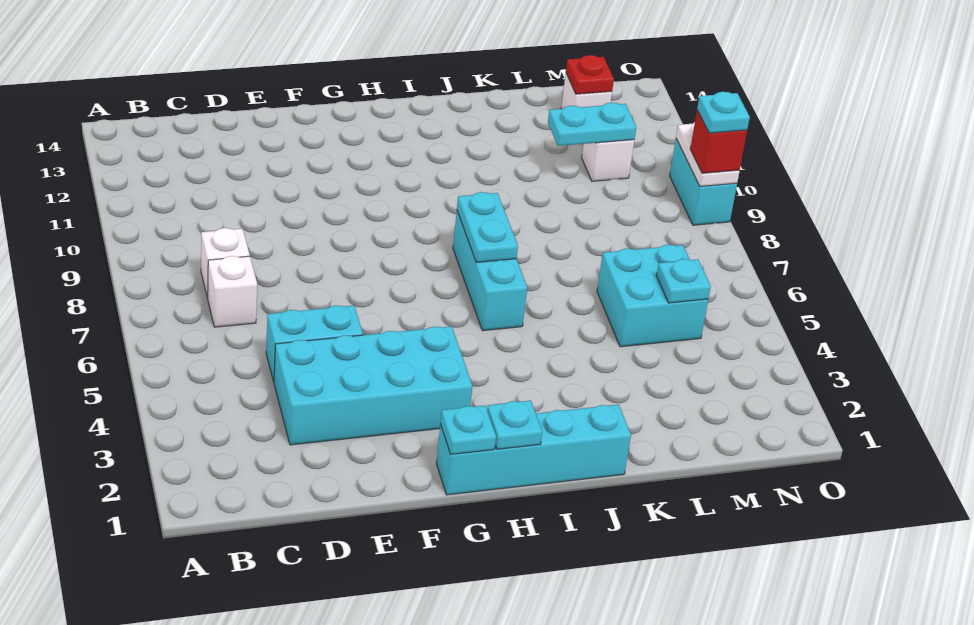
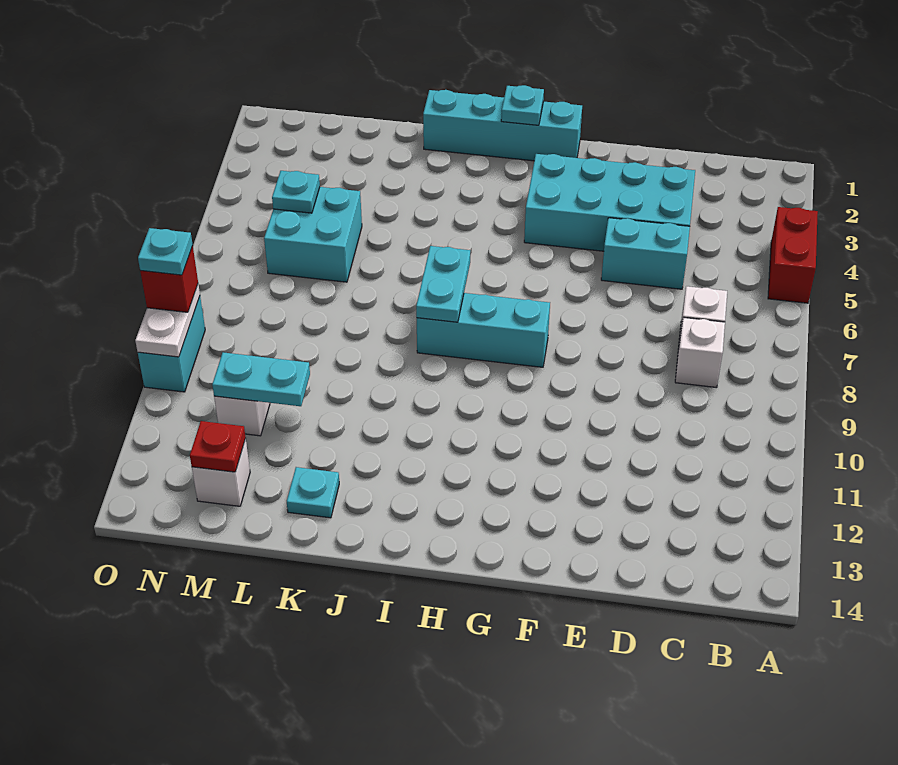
none -> red brick A4:A5 level 1
cyan plate G1 level 2 -> cyan plate K13 level 1
cyan brick I6:I8 level 1 -> cyan brick G8:I8 level 1

